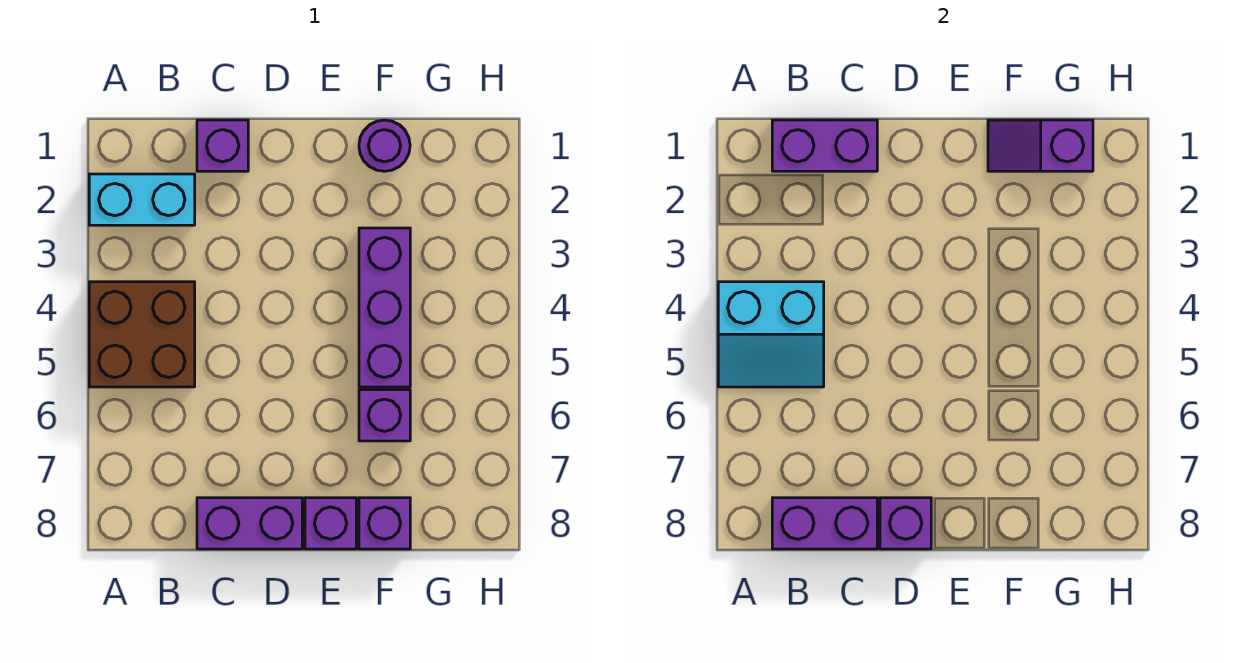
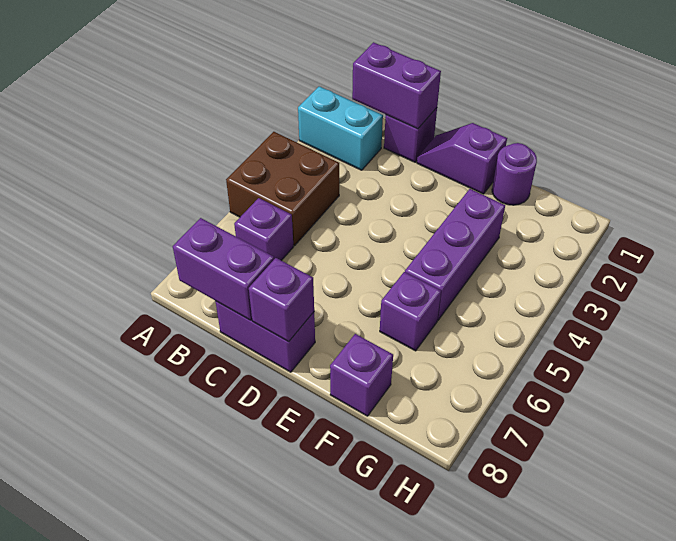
cyan slope A4:B5 level 2 top 4 -> none
purple brick E8 level 1 -> purple brick B6 level 1
purple slope F1:G1 level 2 top G -> purple slope D1:E1 level 1 top E

